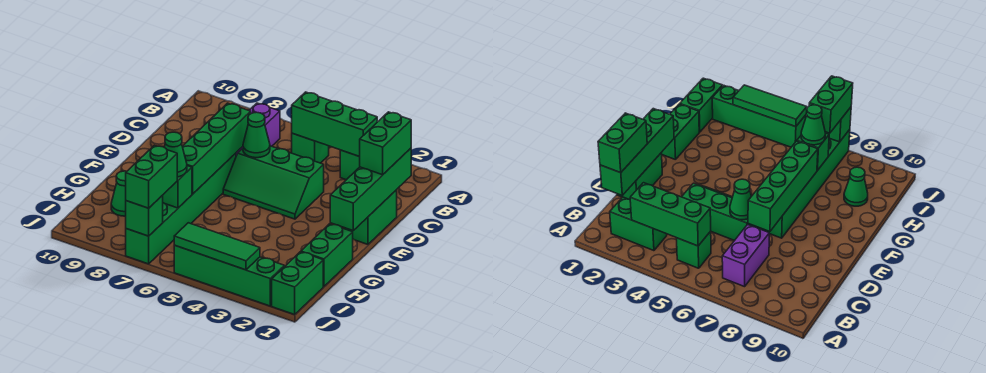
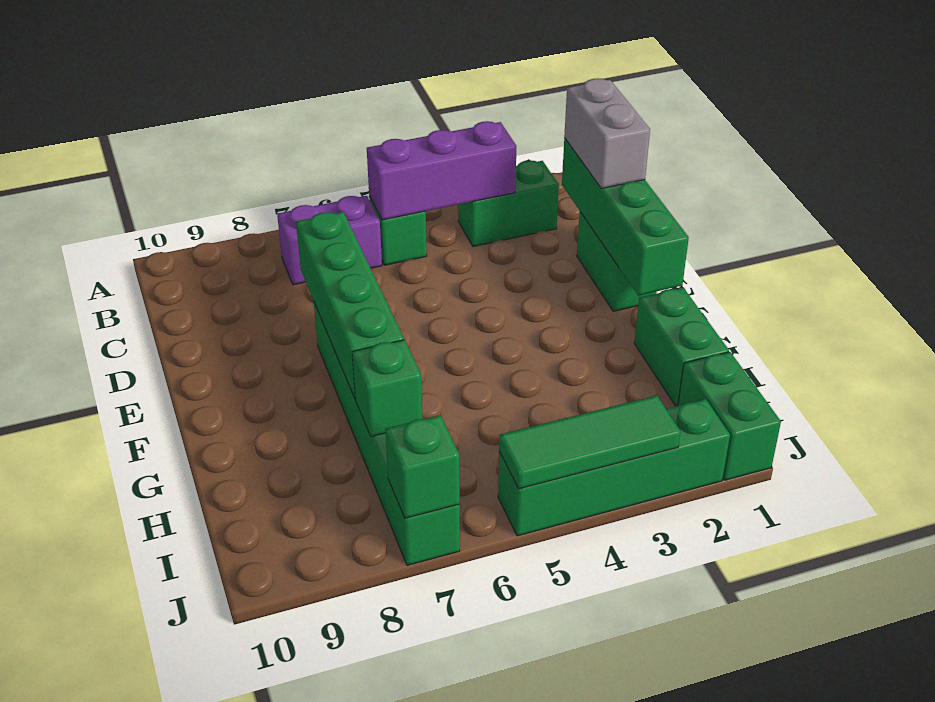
green brick B3:B5 level 2 -> purple brick B3:B5 level 2
purple brick B7:C7 level 1 -> purple brick B6:B7 level 1
green brick C1:D1 level 3 -> grey brick C1:D1 level 3
green slope D4:E6 level 1 top D -> none
green cone D6 level 2 -> none
green cone H7 level 3 -> none
green cone H9 level 1 -> none
green brick I7:J7 level 3 -> none

